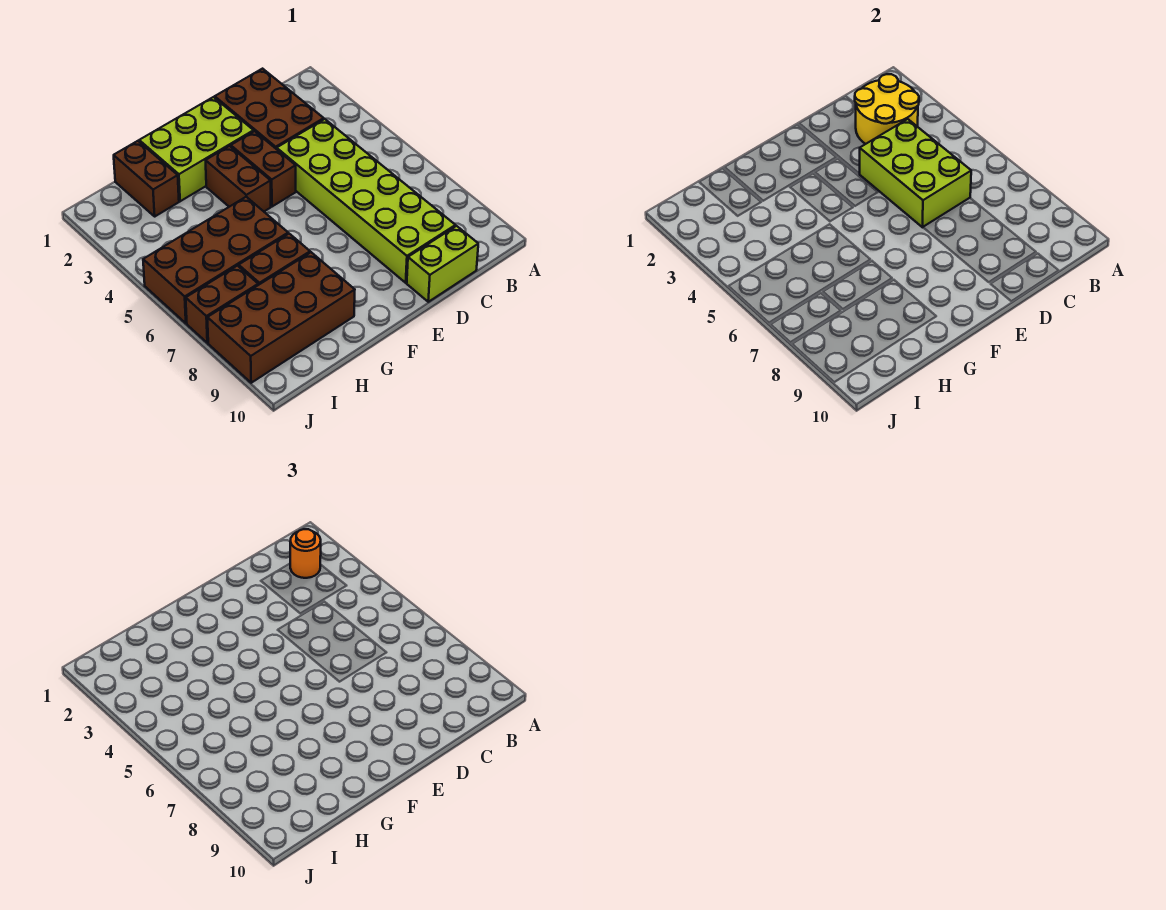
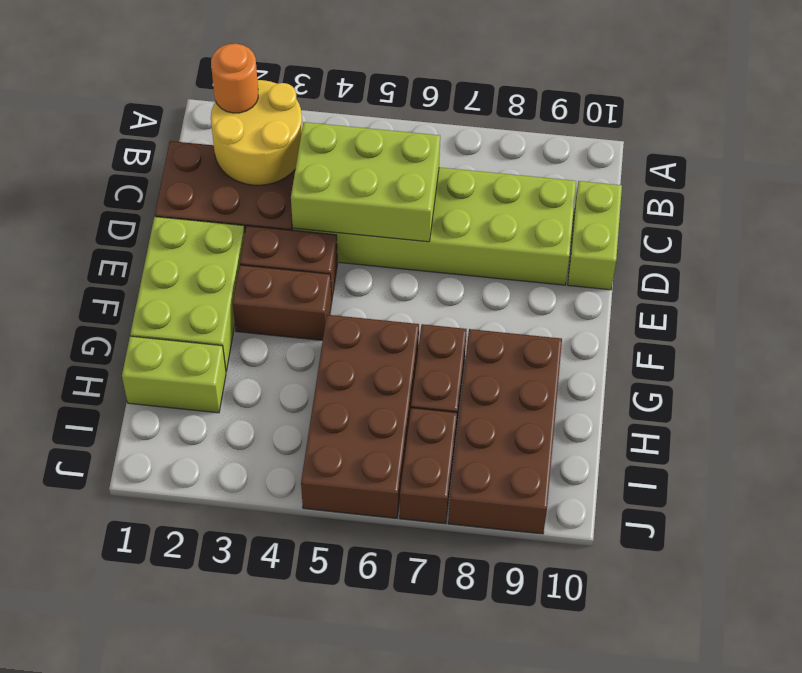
brown brick H1:H2 level 1 -> lime brick H1:H2 level 1

